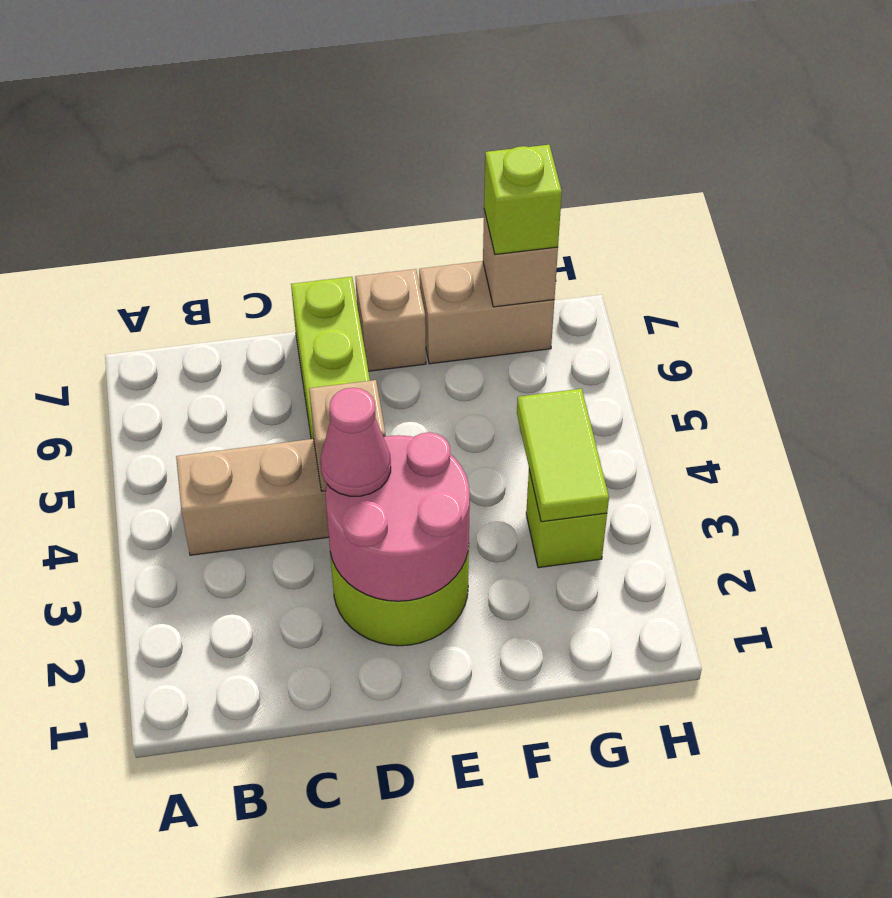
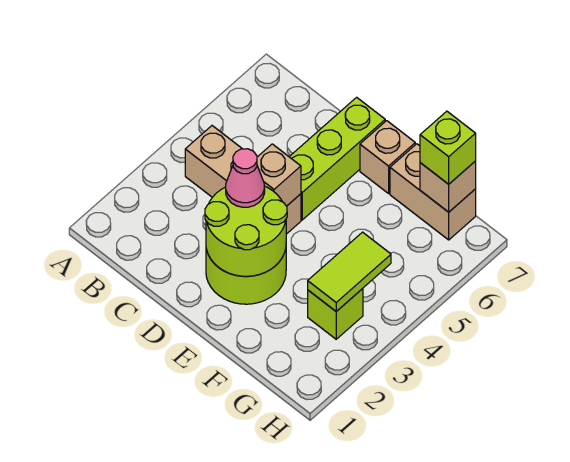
pink round brick D2:E3 level 2 -> lime round brick D2:E3 level 2

